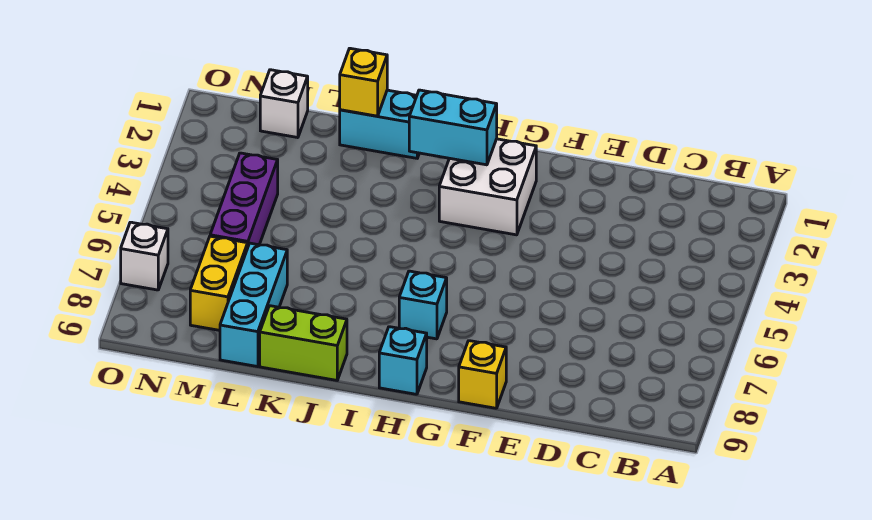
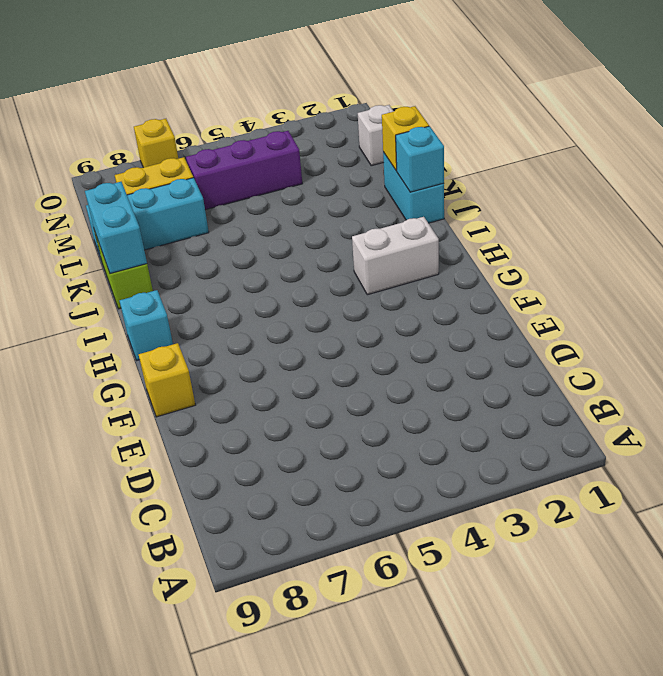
white brick G2:H3 level 1 -> white brick H2:H3 level 1
cyan brick H2:I2 level 2 -> cyan brick J9:K9 level 2
cyan brick H7 level 1 -> cyan brick J1 level 2
white brick O7 level 1 -> yellow brick O7 level 1

